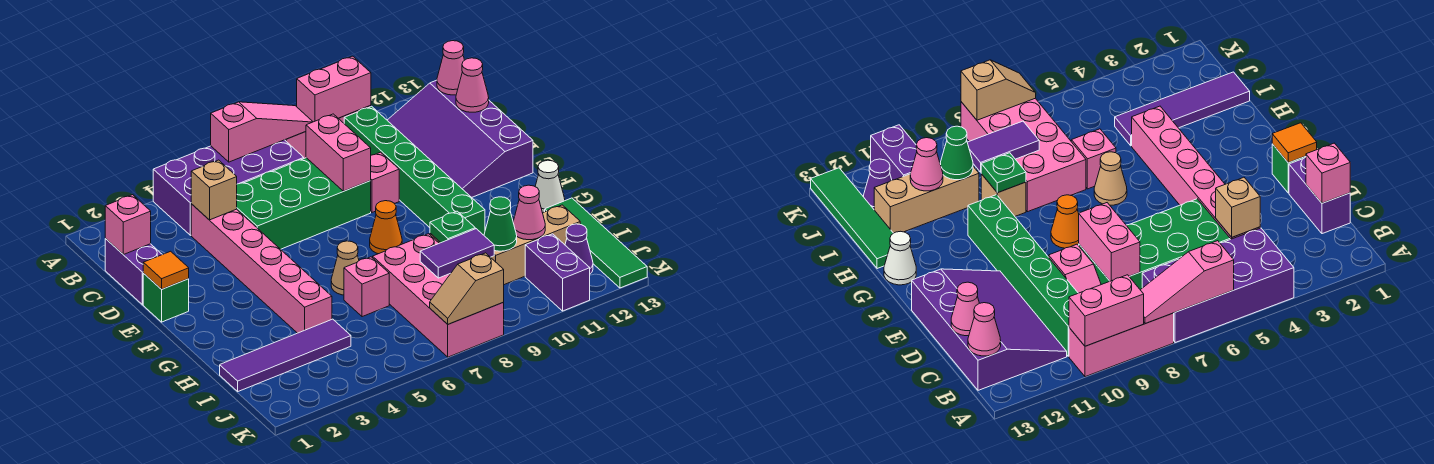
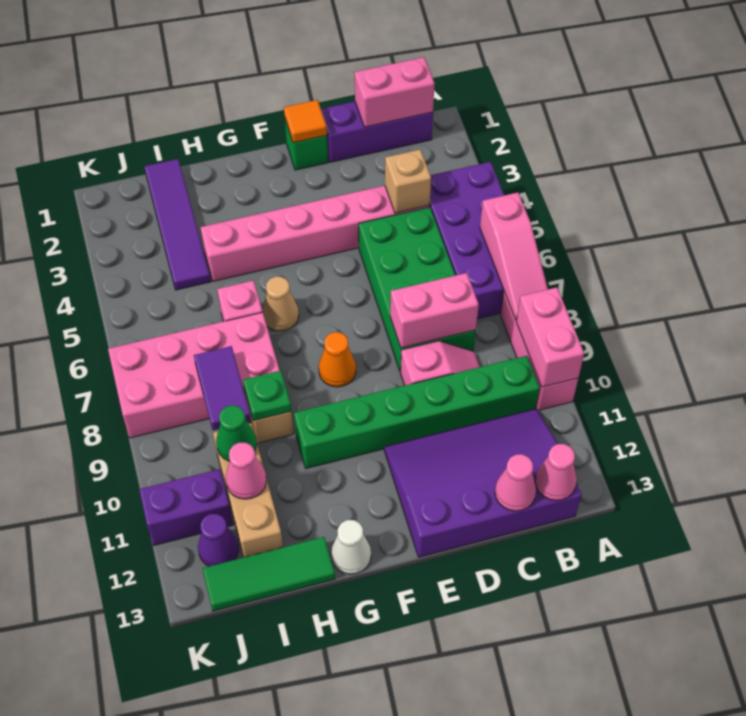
purple brick C1:D1 level 1 -> purple brick B1:D1 level 1
pink brick C1 level 2 -> pink brick B1:C1 level 2
green tile H13:K13 level 1 -> green tile H13:J13 level 1
tan slope K7:K8 level 2 top 8 -> none

